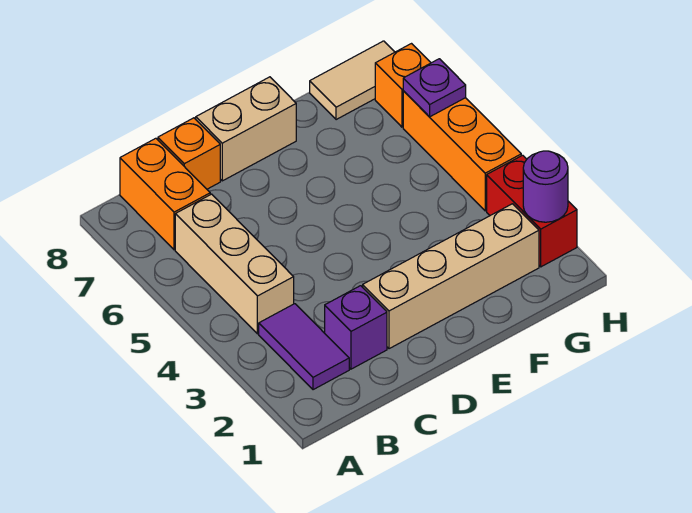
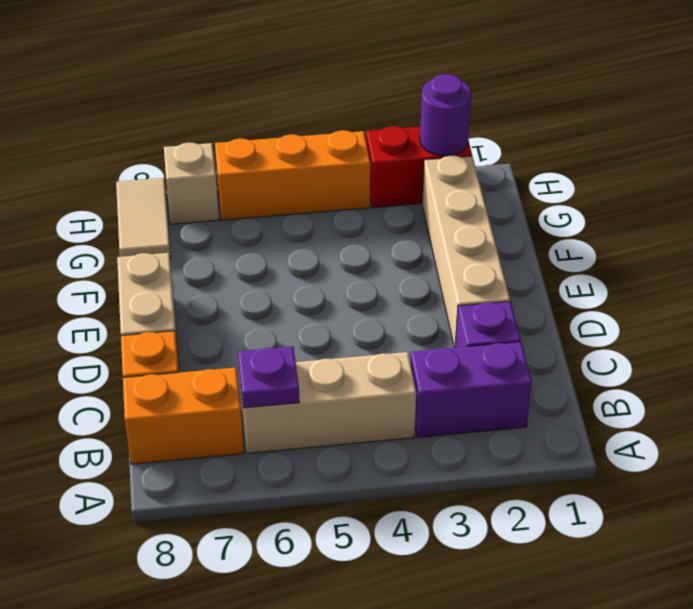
purple tile B2:B3 level 1 -> purple brick B2:B3 level 1
purple plate H6 level 2 -> purple plate B6 level 2
orange brick H7 level 1 -> tan brick H7 level 1

